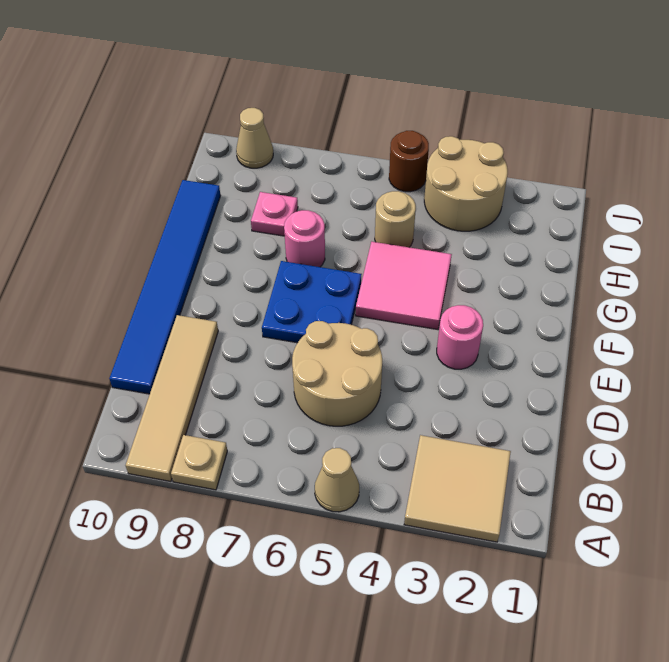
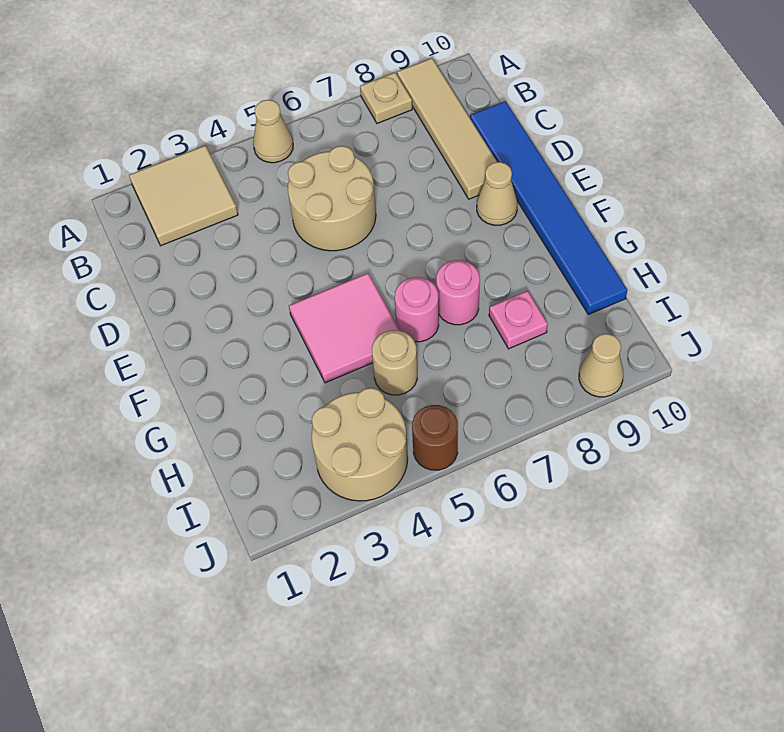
pink round brick E3 level 1 -> pink round brick G6 level 1
blue plate E6:F7 level 1 -> none
none -> tan cone E9 level 1

